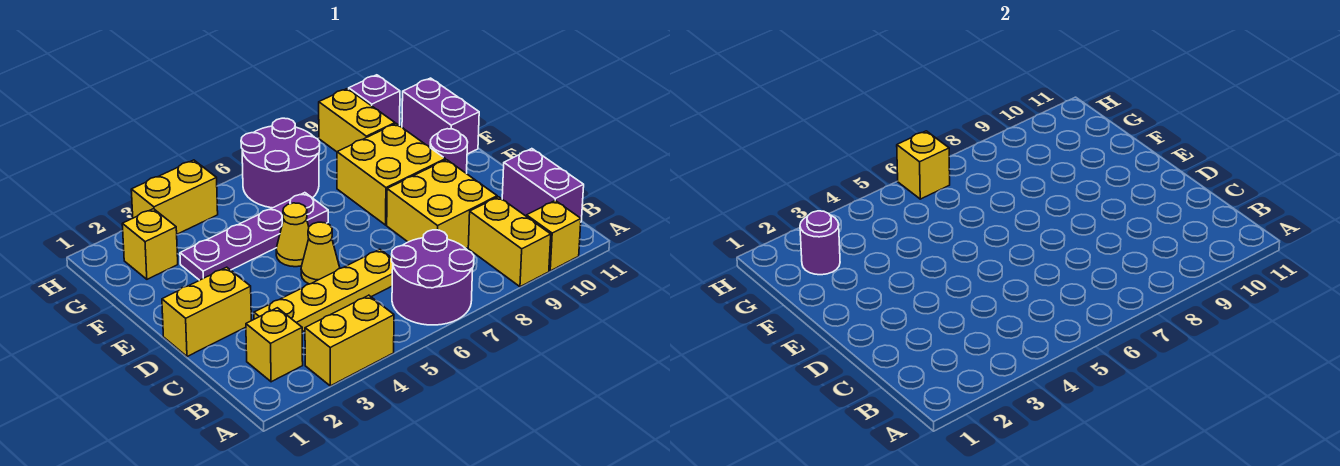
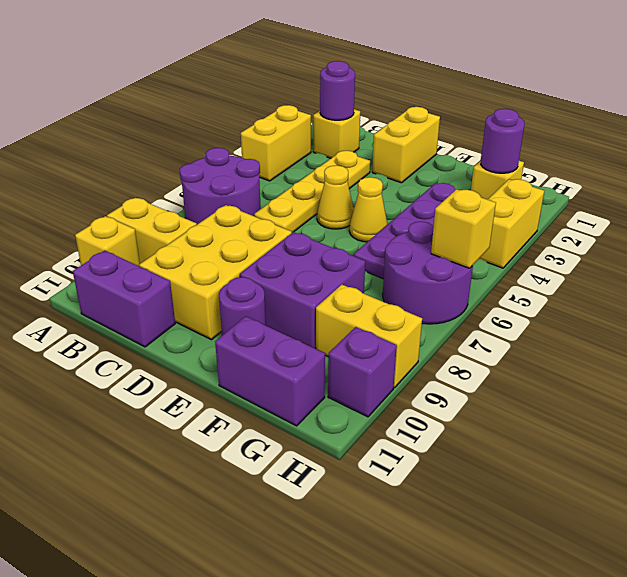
none -> purple round brick B2 level 2
yellow brick C8:D9 level 1 -> yellow brick C8:D10 level 1
yellow brick E8:F9 level 1 -> purple brick E8:F9 level 1

